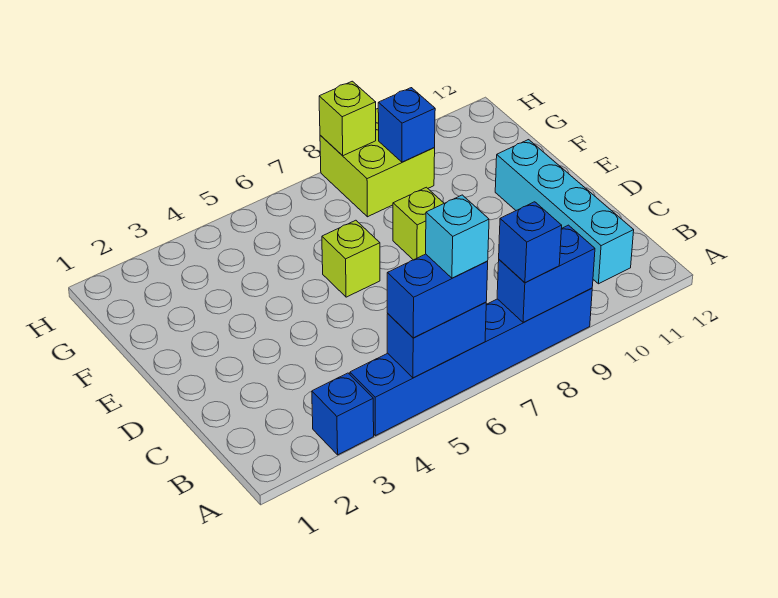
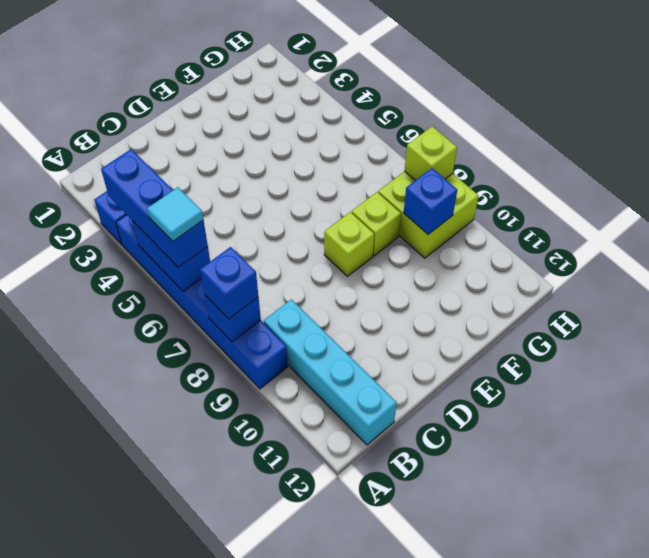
blue brick A5:A6 level 3 -> blue brick A4:A6 level 3
cyan brick A6 level 4 -> cyan tile A6 level 4
blue brick A8:A9 level 2 -> blue brick A8 level 2
cyan brick B11:E11 level 1 -> cyan brick B9:B12 level 1
lime brick E6 level 1 -> lime brick F8 level 1

